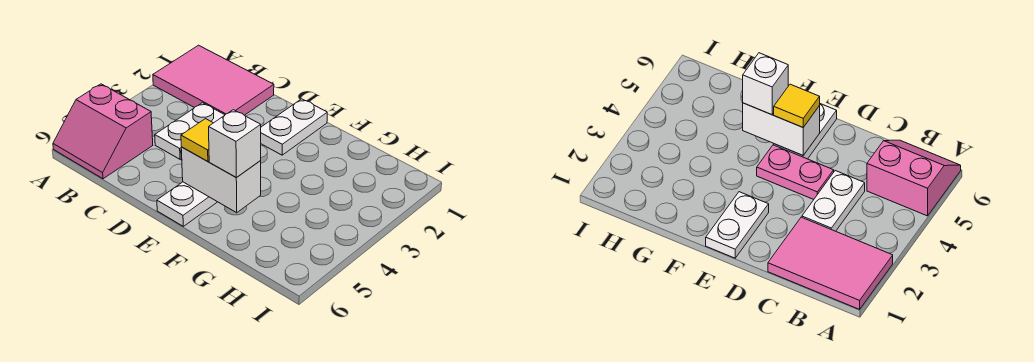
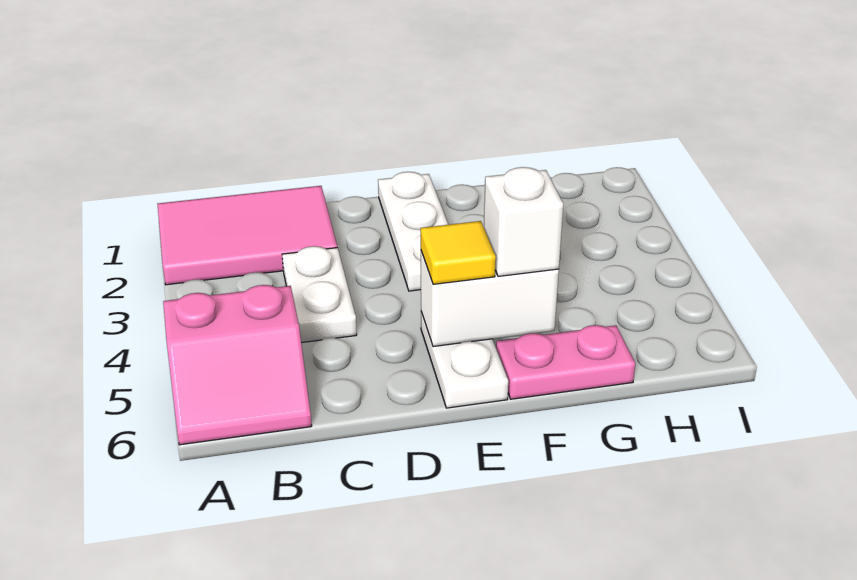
pink plate D4:E4 level 1 -> pink plate F6:G6 level 1
white plate E1:E2 level 1 -> white plate E1:E3 level 1

